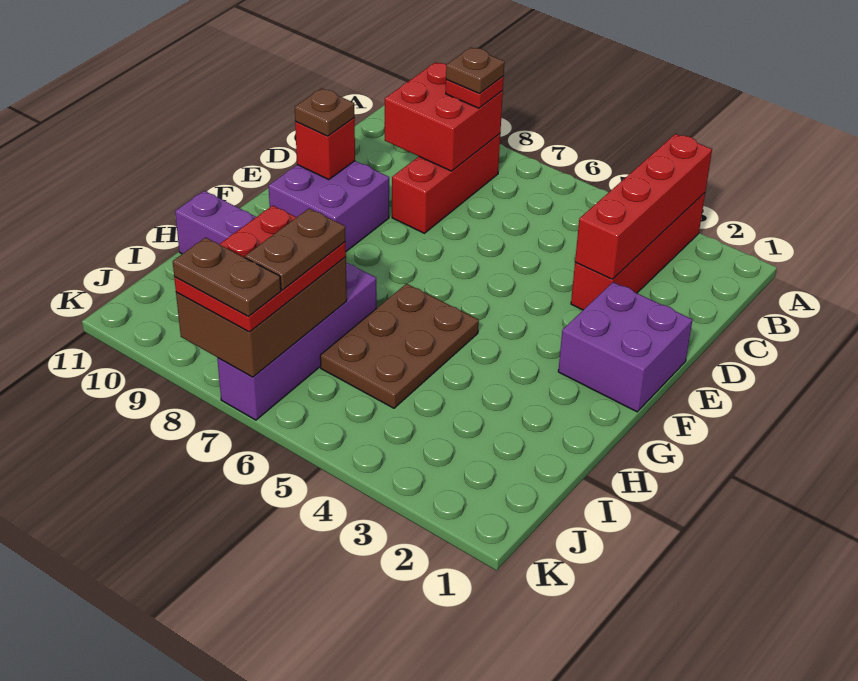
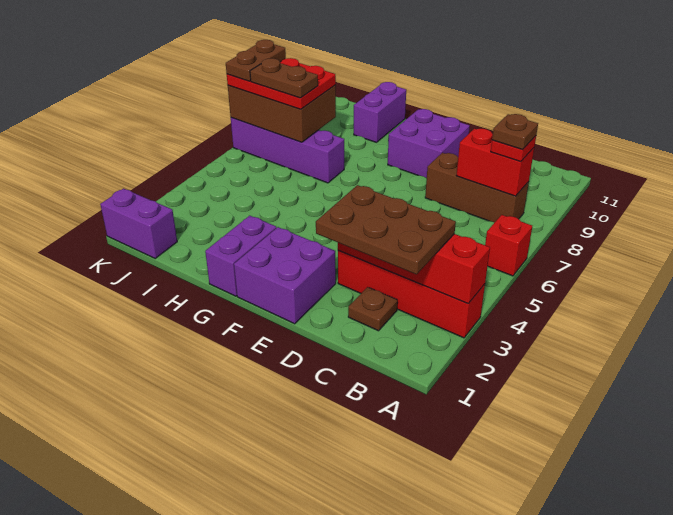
red brick B8:D8 level 1 -> brown brick B8:D8 level 1
red brick B8:C9 level 2 -> red brick B8:C8 level 2
red brick E10 level 2 -> red brick A6 level 1
brown plate E10 level 3 -> brown plate C2 level 1
none -> purple brick G1:G2 level 1
brown plate G5:I6 level 1 -> brown plate B2:D3 level 3
none -> purple brick J1:K1 level 1

